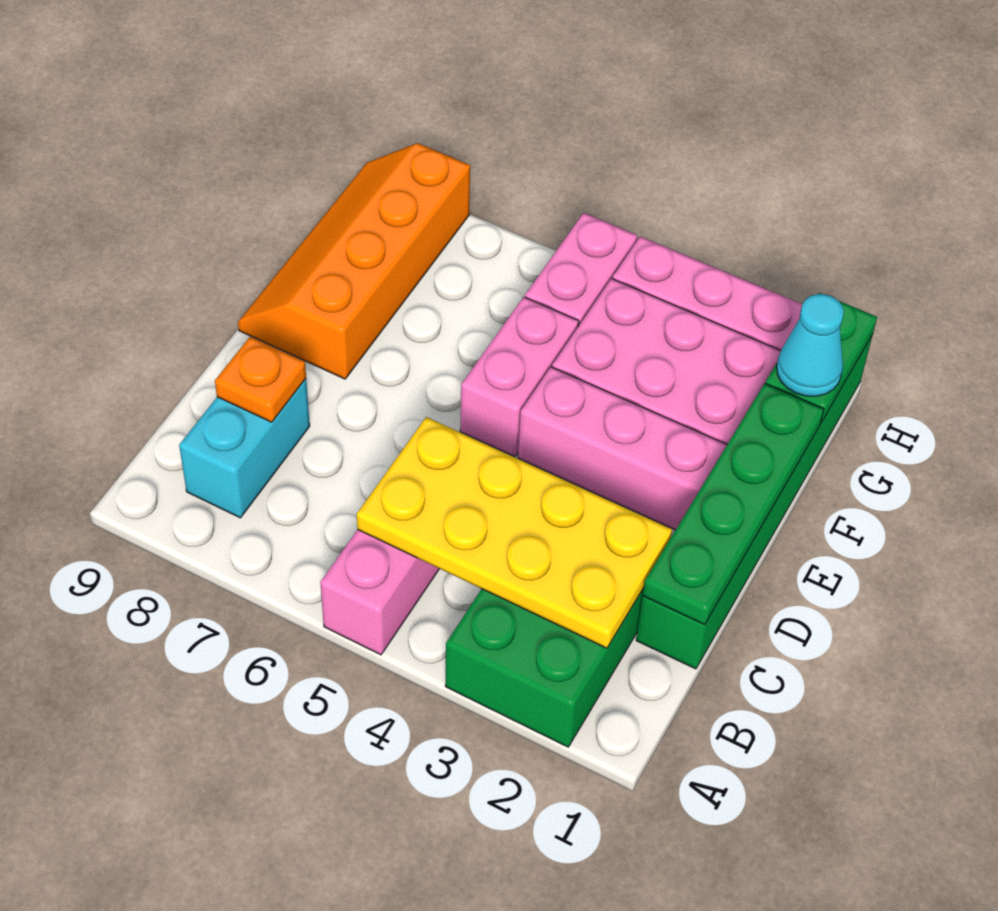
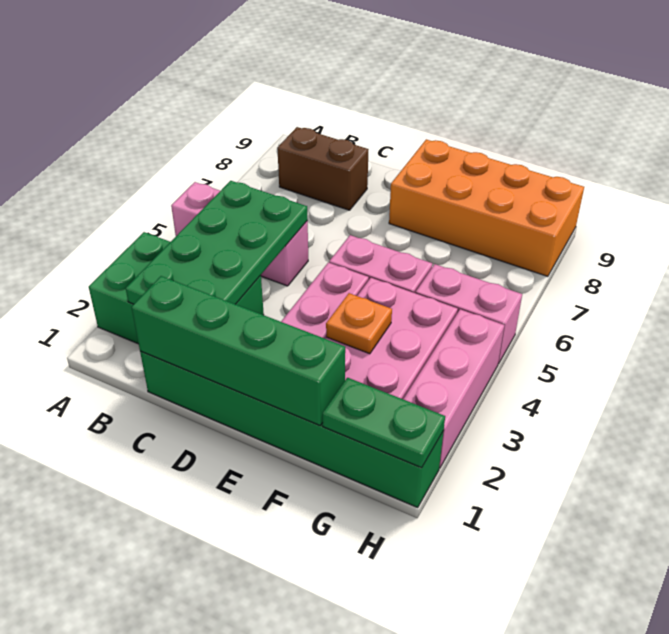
yellow plate B2:C5 level 2 -> green plate B2:C5 level 2
cyan brick B8:C8 level 1 -> brown brick B8:C8 level 1
green plate C1:F1 level 2 -> green brick C1:F1 level 2
orange plate C8 level 2 -> orange plate F3 level 2
orange slope E8:H9 level 1 top 8 -> orange brick E8:H9 level 1
cyan cone G1 level 3 -> none

